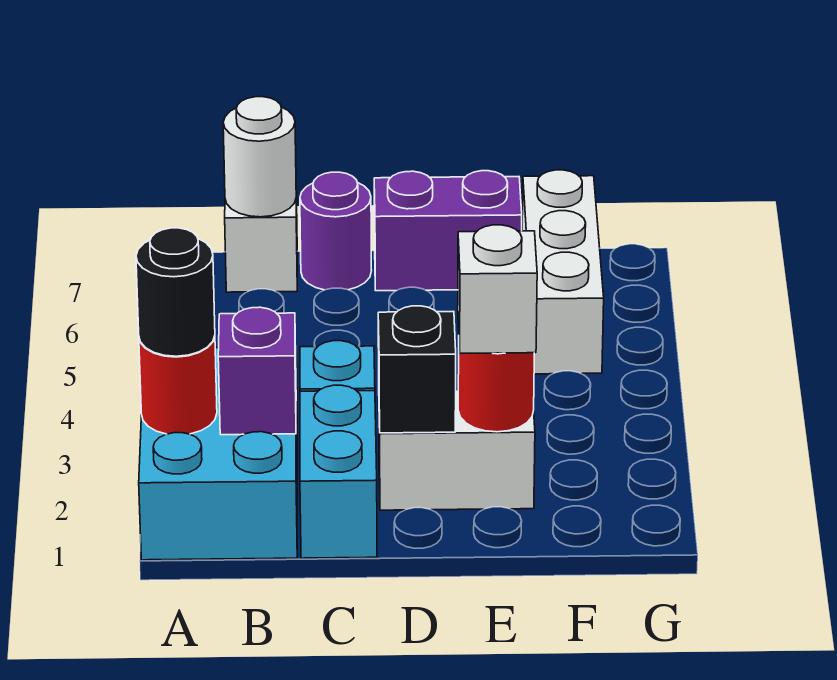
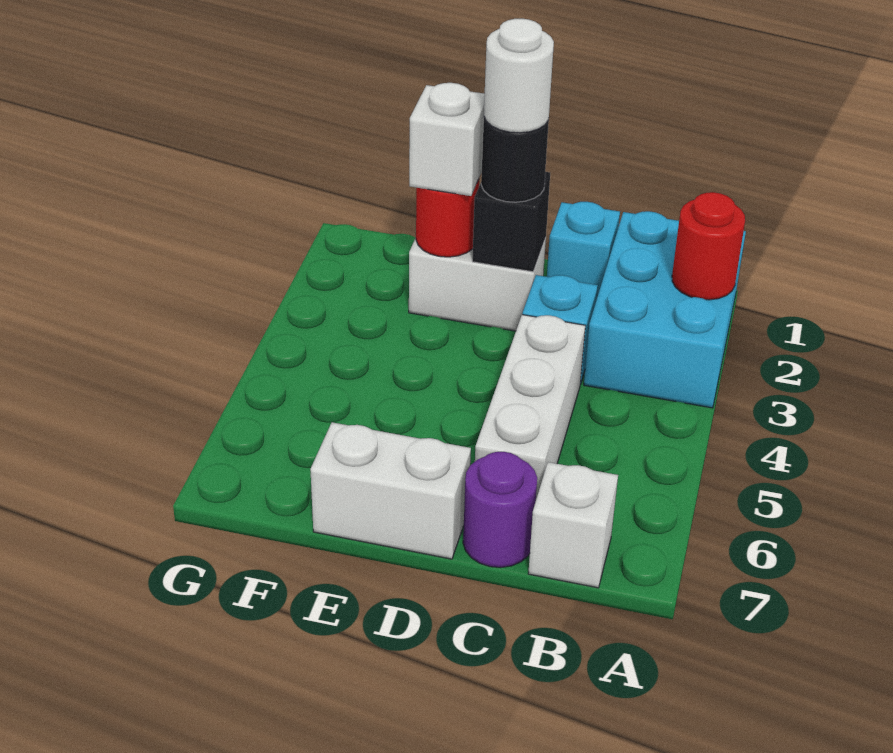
black round brick A2 level 3 -> black round brick D2 level 3
purple brick B2 level 2 -> none
white round brick B7 level 2 -> white round brick D2 level 4
cyan brick C1:C2 level 1 -> cyan brick C1 level 1
purple brick D7:E7 level 1 -> white brick D7:E7 level 1
white brick F5:F7 level 1 -> white brick C4:C6 level 1

